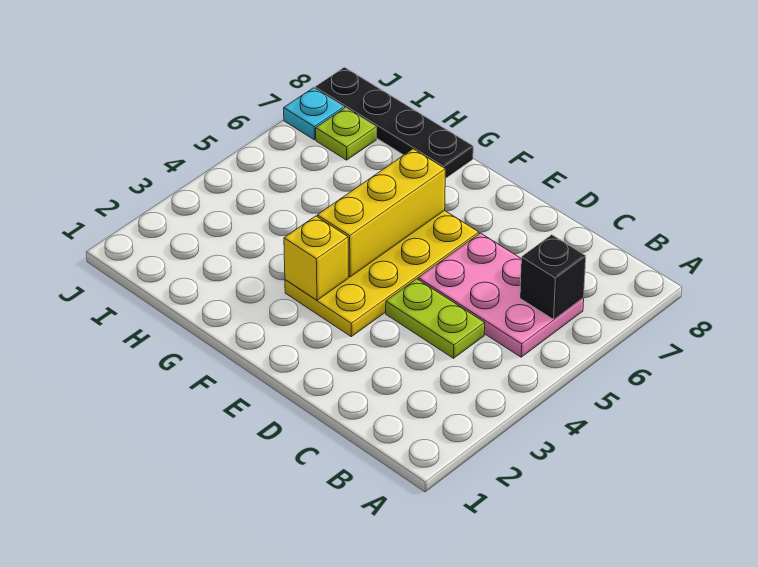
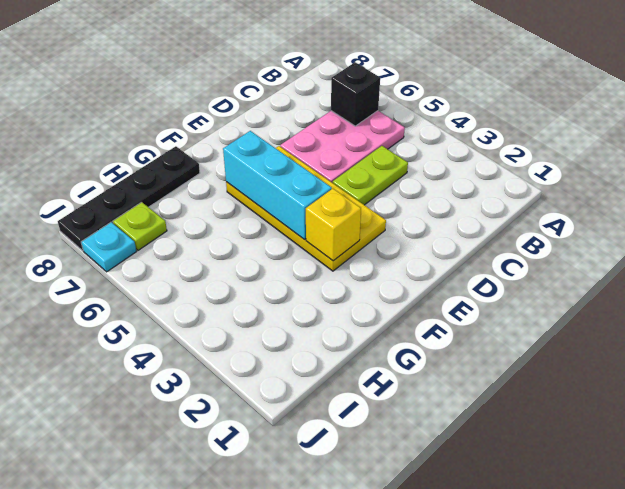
yellow brick F4:F6 level 2 -> cyan brick F4:F6 level 2

